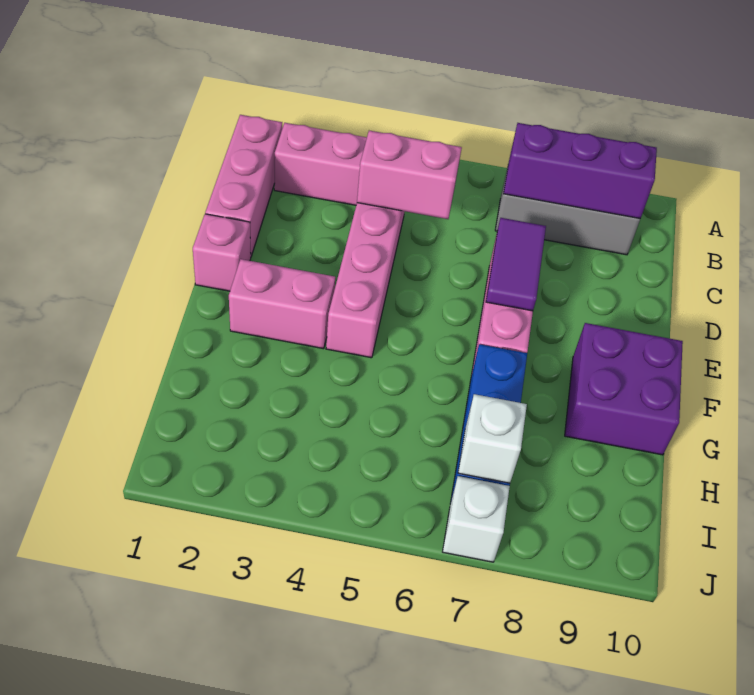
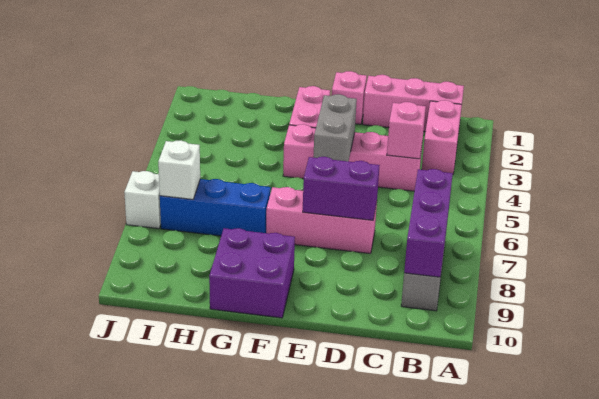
pink brick C4:C5 level 2 -> pink brick C4 level 2
purple tile D7:E7 level 2 -> purple brick D7:E7 level 2
none -> grey brick E4:E5 level 2

